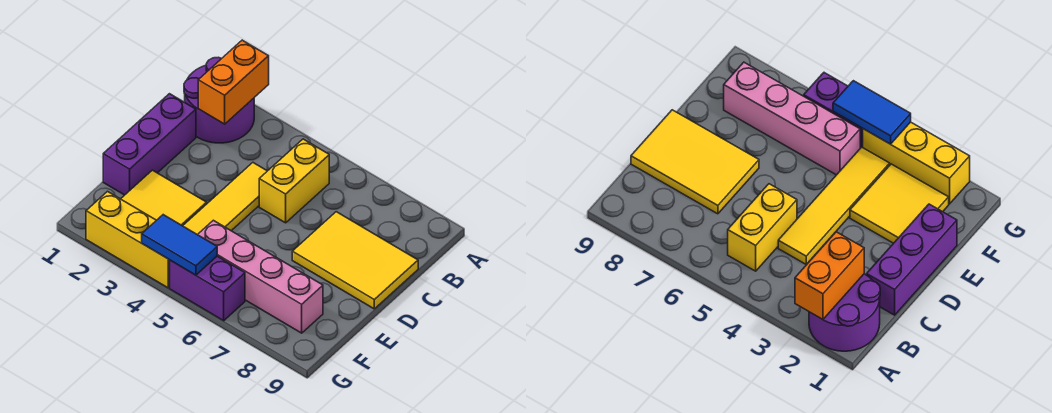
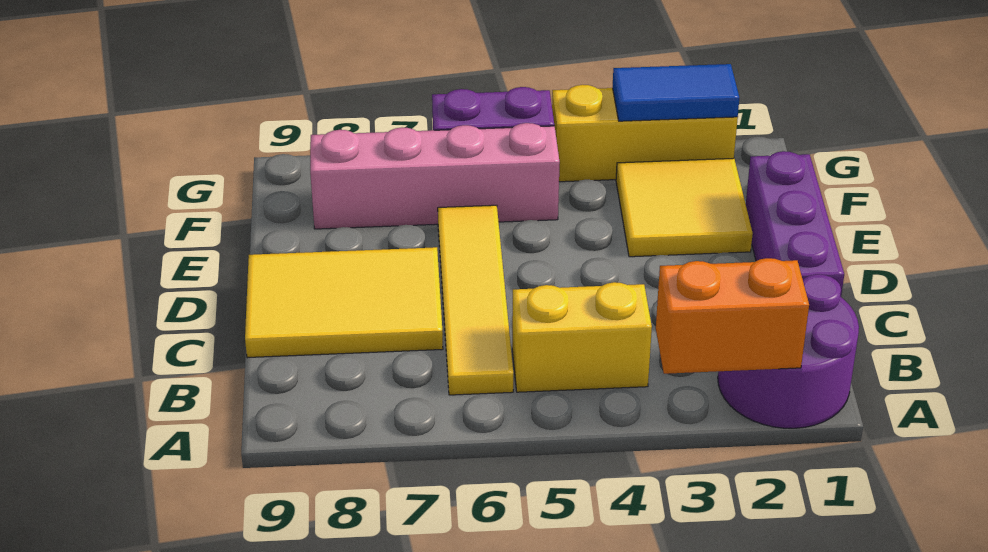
orange brick A2:B2 level 2 -> orange brick A2:A3 level 2
yellow brick B5:C5 level 1 -> yellow brick B4:B5 level 1
yellow tile C4:F4 level 1 -> yellow tile B6:E6 level 1
blue tile G4:G5 level 2 -> blue tile G2:G3 level 2

